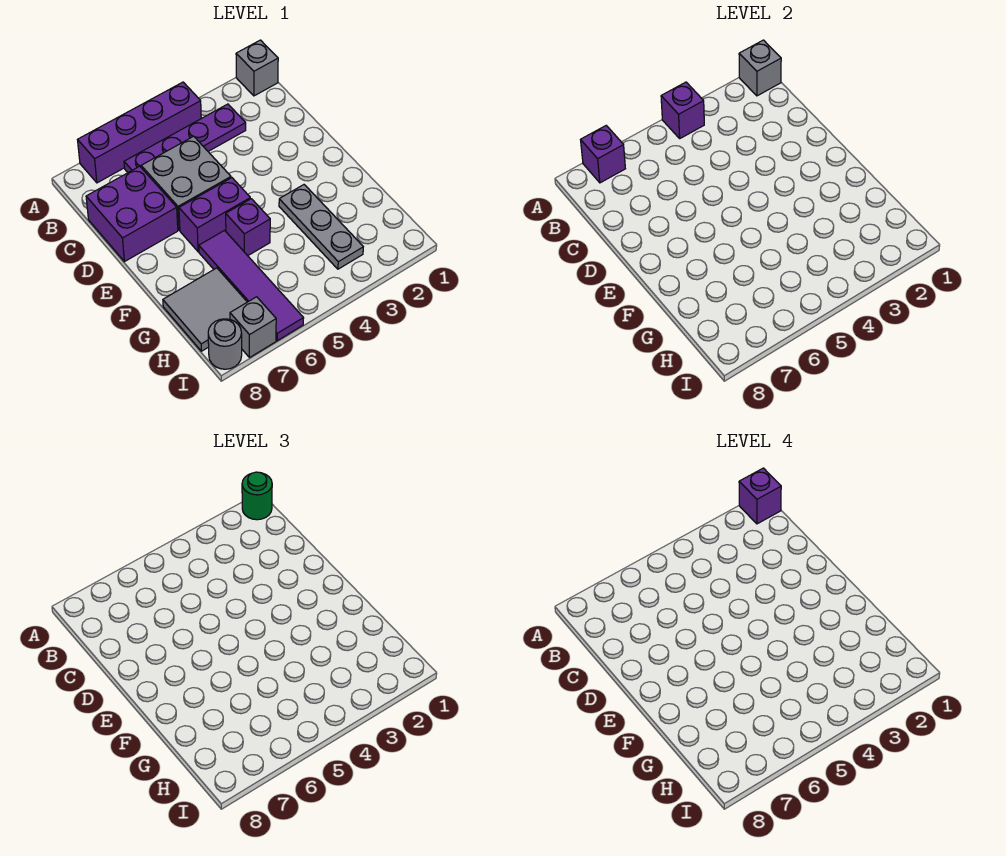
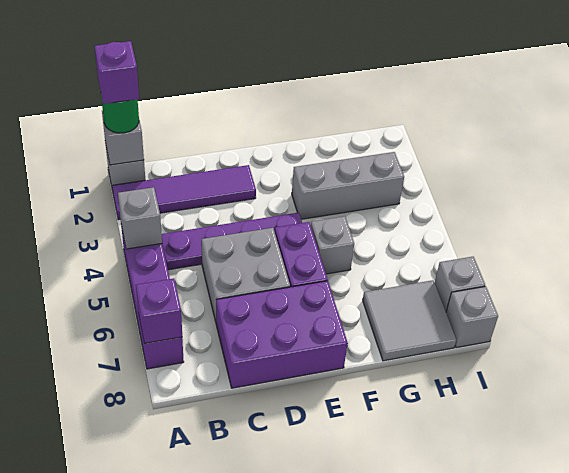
purple brick A4 level 2 -> grey brick A4 level 2
purple plate B3:B6 level 1 -> purple plate B4:E4 level 1
purple brick C7:D8 level 1 -> purple brick C7:E8 level 1
grey plate F3:H3 level 1 -> grey brick F3:H3 level 1
purple brick F5 level 1 -> grey brick F5 level 1
purple tile F6:I6 level 1 -> purple tile A2:D2 level 1
grey round brick I8 level 1 -> grey brick I8 level 1

